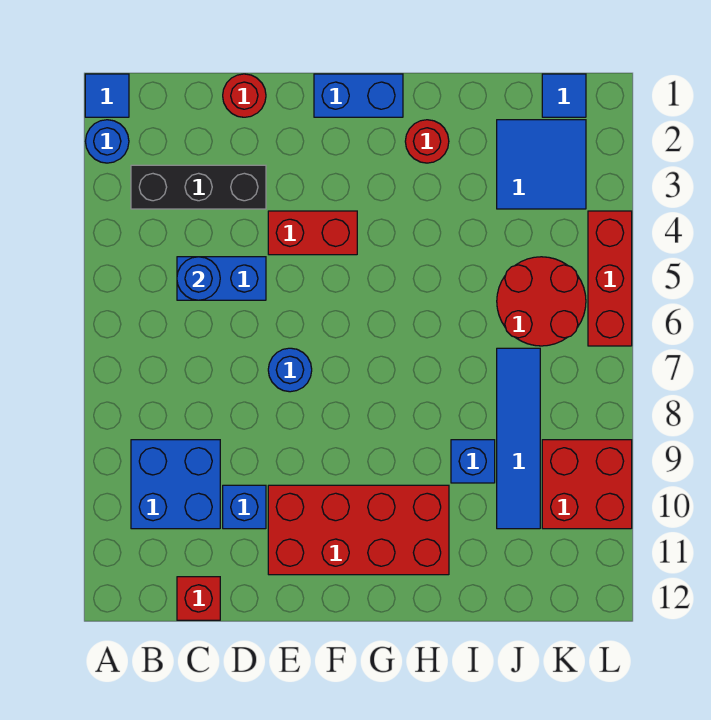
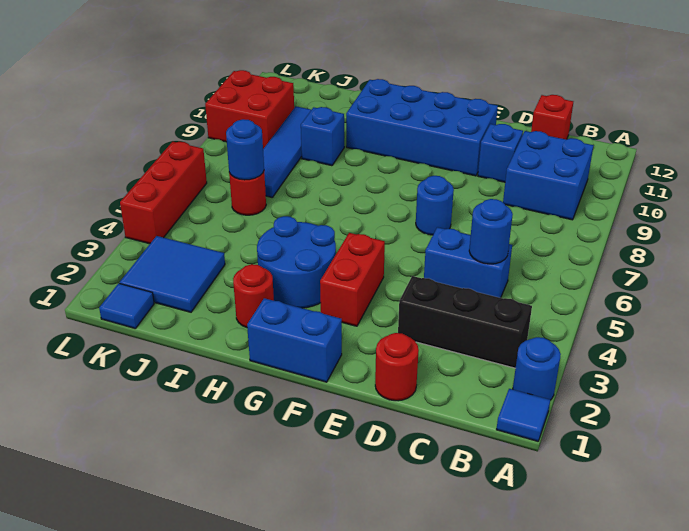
red brick E4:F4 level 1 -> red brick F3:F4 level 1
red brick E10:H11 level 1 -> blue brick E10:H11 level 1
none -> blue round brick G3:H4 level 1
red round brick J5:K6 level 1 -> red round brick J6 level 1
none -> blue round brick J6 level 2

